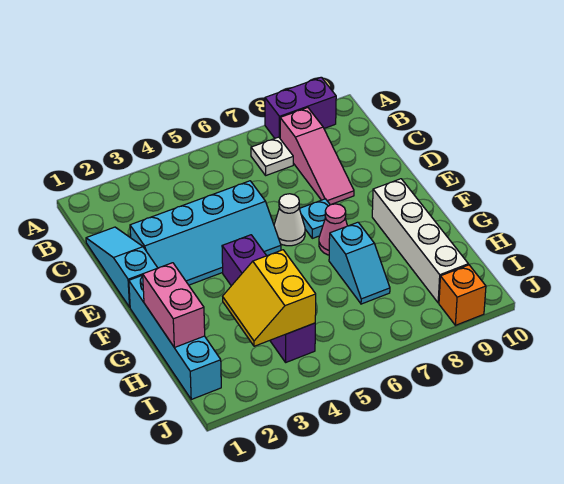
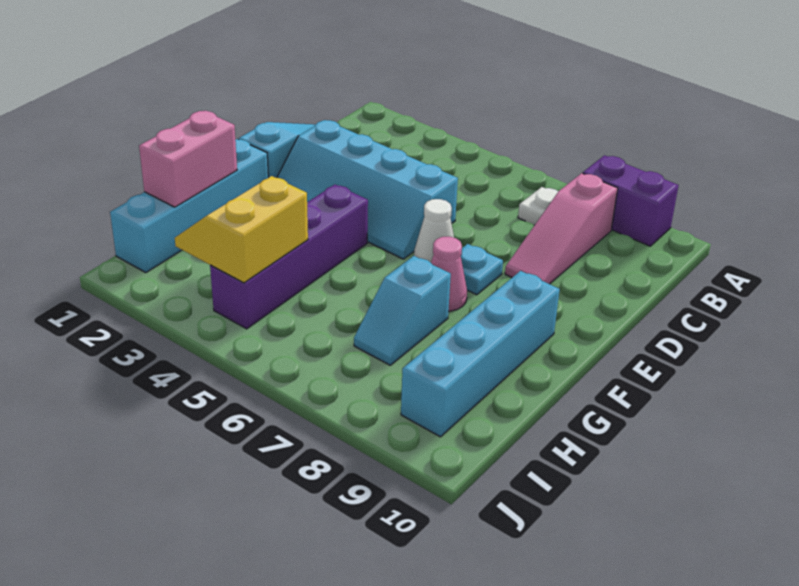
white brick F9:I9 level 1 -> cyan brick F9:I9 level 1
orange brick J9 level 1 -> none

